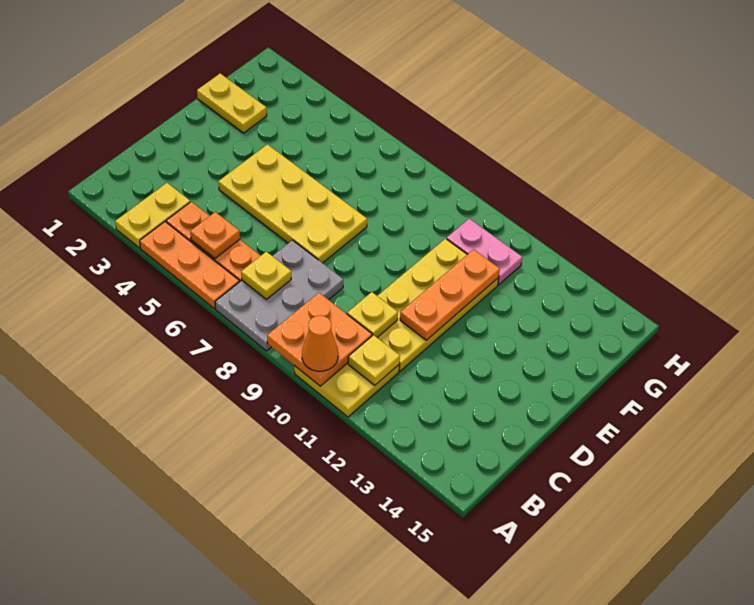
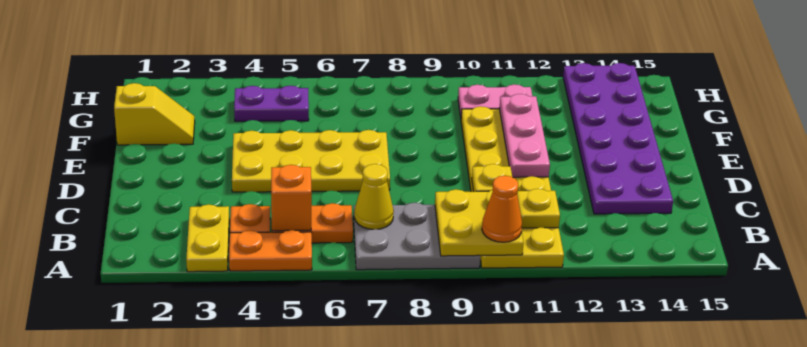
orange plate A4:A6 level 1 -> orange plate A4:A5 level 1
grey plate A7:C8 level 1 -> grey plate A7:B9 level 1
orange plate A9:B10 level 2 -> yellow plate A9:B10 level 2
orange plate B5 level 2 -> orange brick B5 level 2
yellow plate B7 level 2 -> yellow cone B7 level 2
none -> purple plate C13:H14 level 1
orange plate D11:F11 level 2 -> pink plate D11:F11 level 2
yellow plate F1:F2 level 1 -> yellow slope F1:F2 level 1 top 1
none -> purple plate G4:G5 level 1

